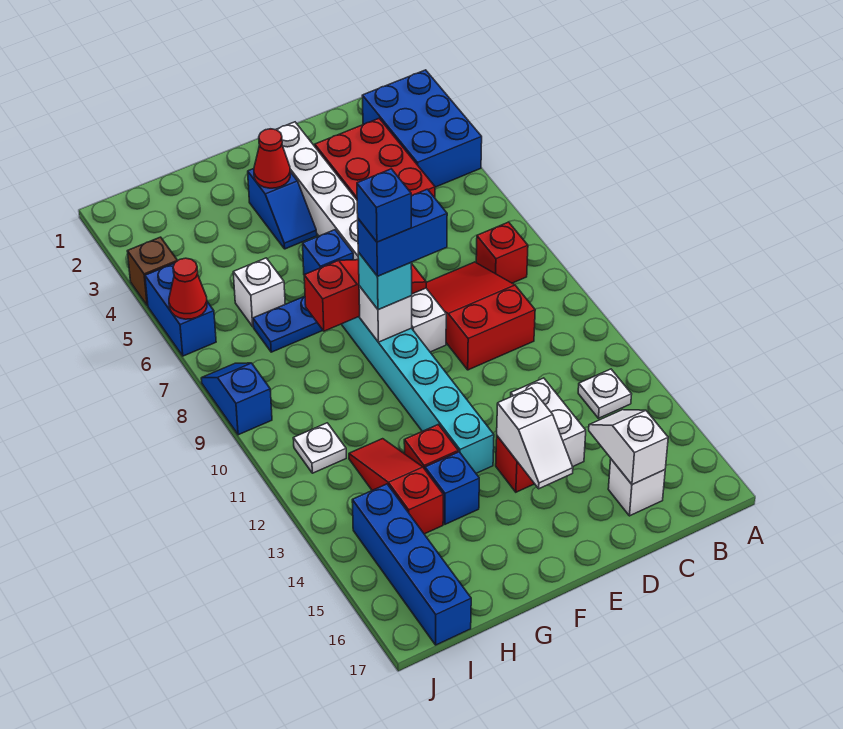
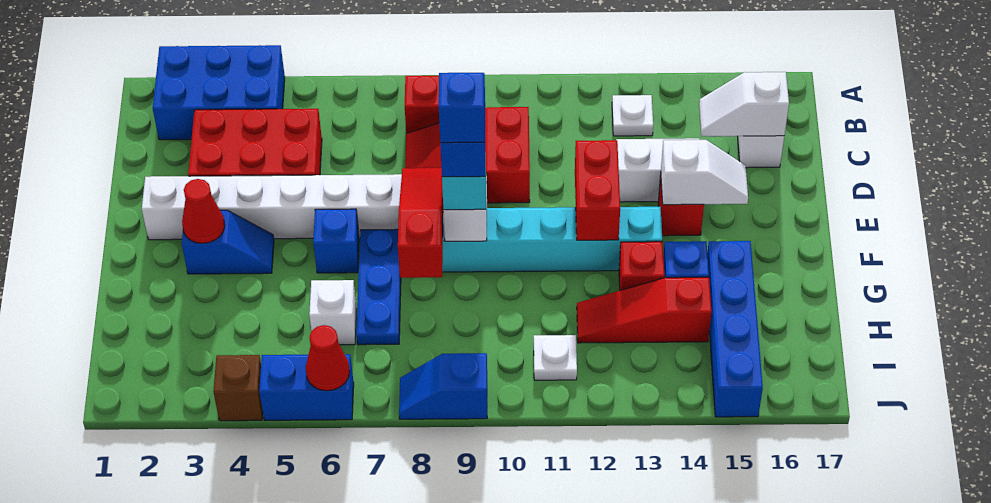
none -> red brick E12:F12 level 2
blue brick I14:I17 level 1 -> blue brick G15:J15 level 1

